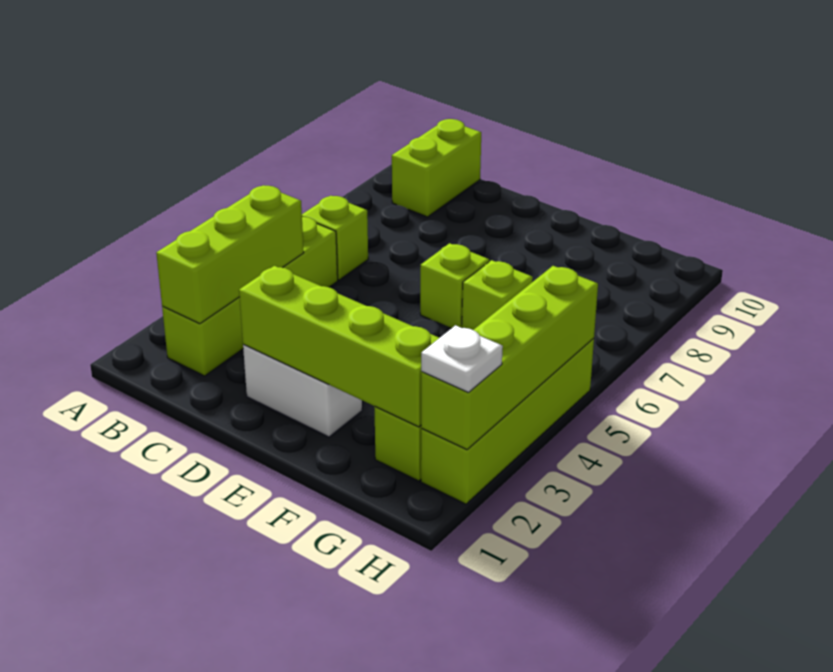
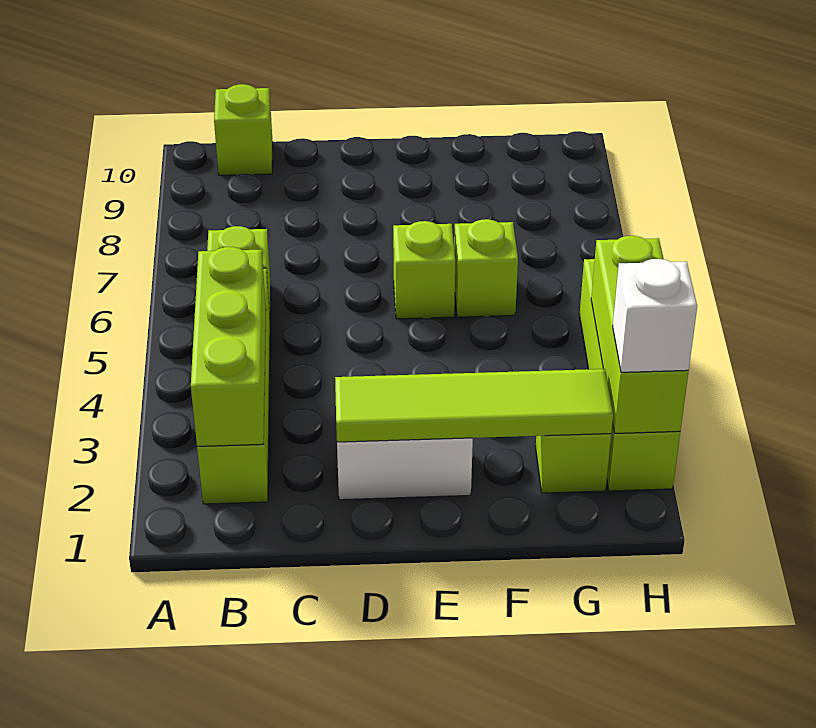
lime brick B9:B10 level 1 -> lime brick B10 level 1
lime brick D2:G2 level 2 -> lime tile D2:G2 level 2
lime brick H2:H5 level 2 -> lime brick H2:H4 level 2
white plate H2 level 3 -> white brick H2 level 3

